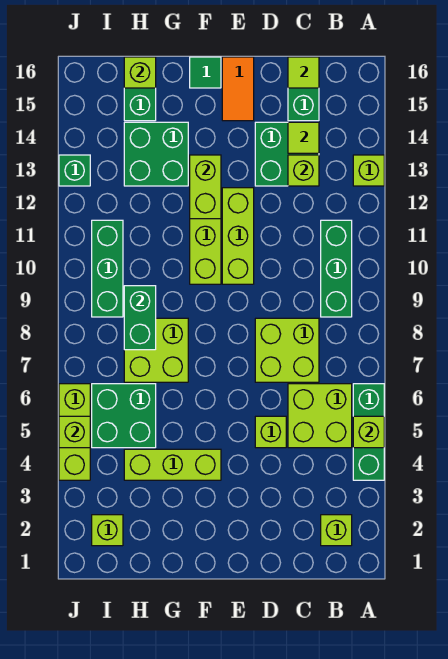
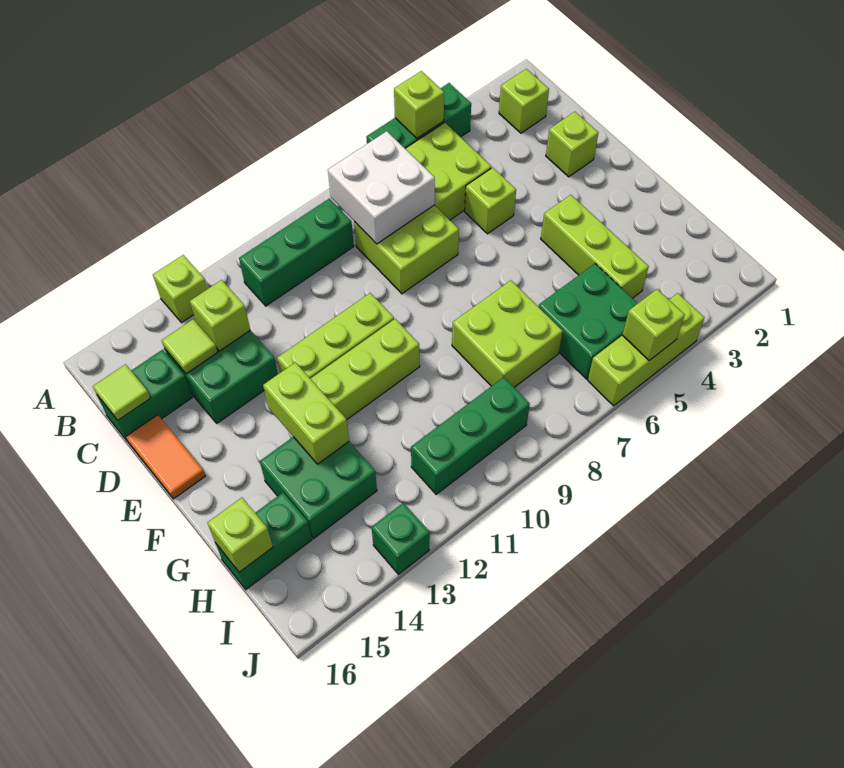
none -> white brick B7:C8 level 2
orange tile E15:E16 level 1 -> orange tile D16:E16 level 1
lime brick F12:F13 level 2 -> lime brick F13:G13 level 2
green tile F16 level 1 -> none
green brick H8:H9 level 2 -> none
lime brick I2 level 1 -> lime brick D2 level 1

